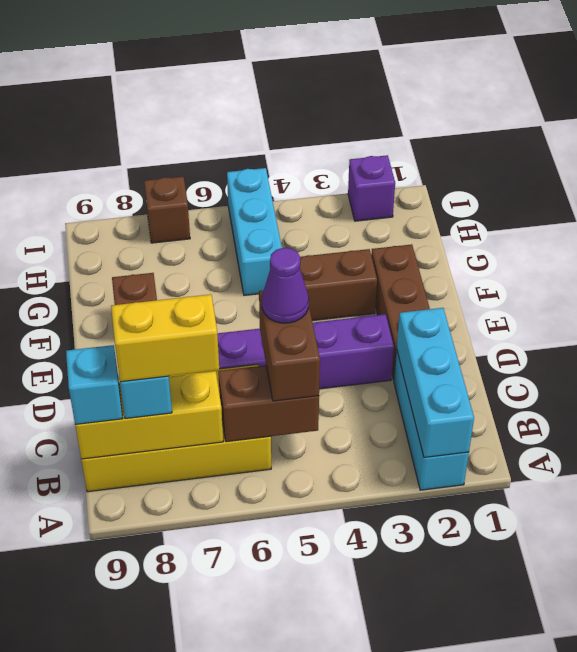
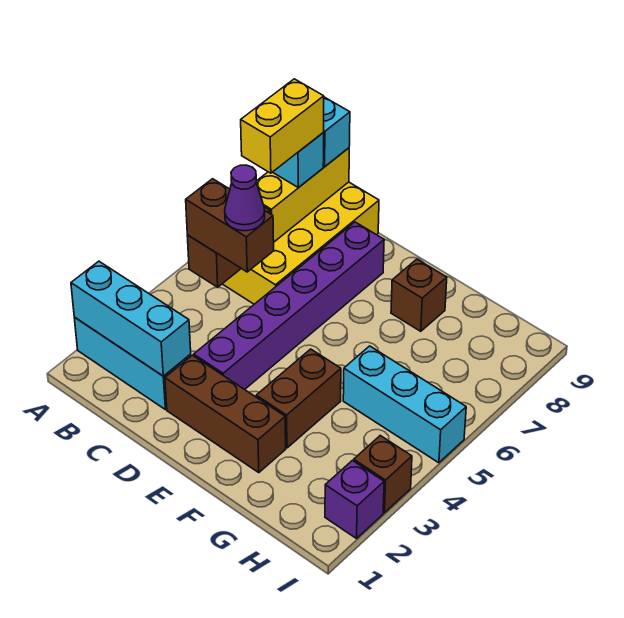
brown brick I7 level 1 -> brown brick I3 level 1

